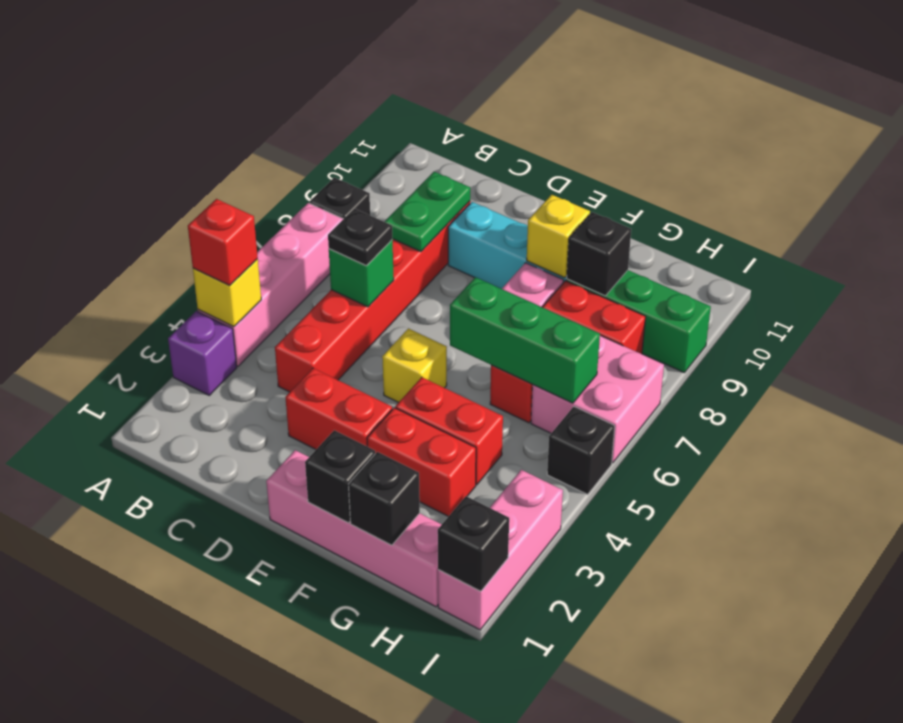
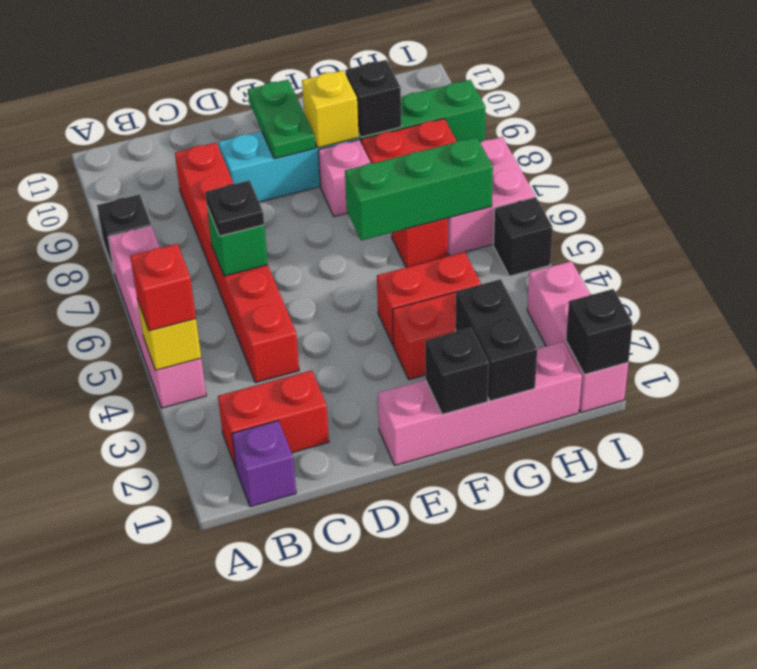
purple brick A3 level 1 -> purple brick B1 level 1
green plate C8:C9 level 2 -> green plate E9:E10 level 2
red brick D3:E3 level 1 -> red brick B2:C2 level 1
yellow brick E5 level 1 -> none
black brick G1 level 2 -> black brick G1:G2 level 2

